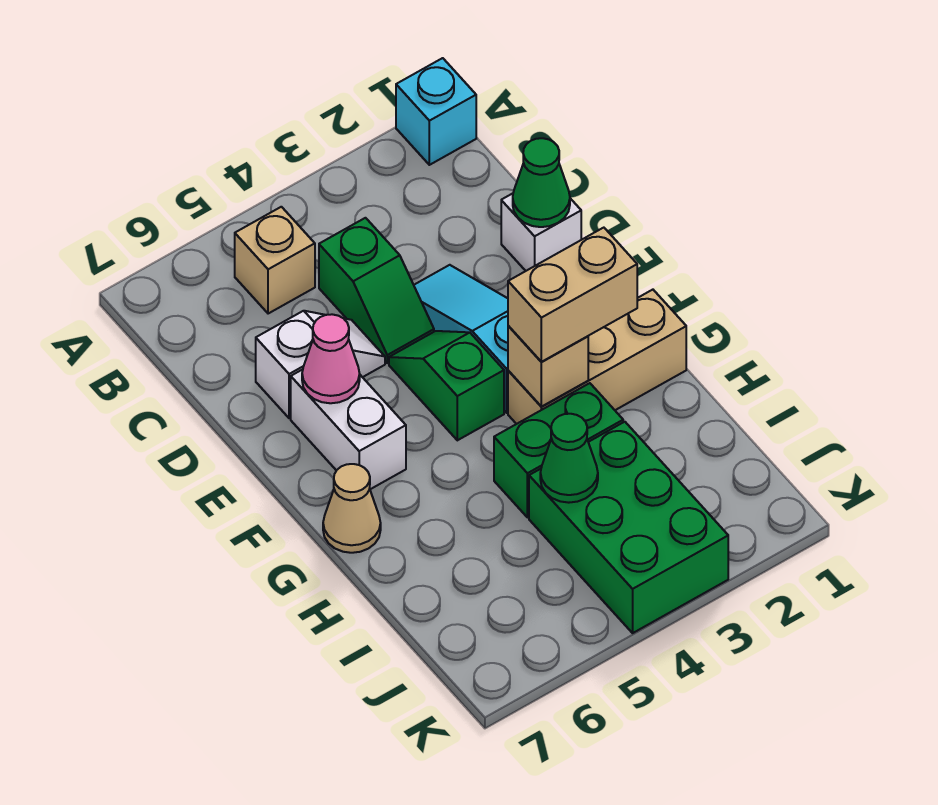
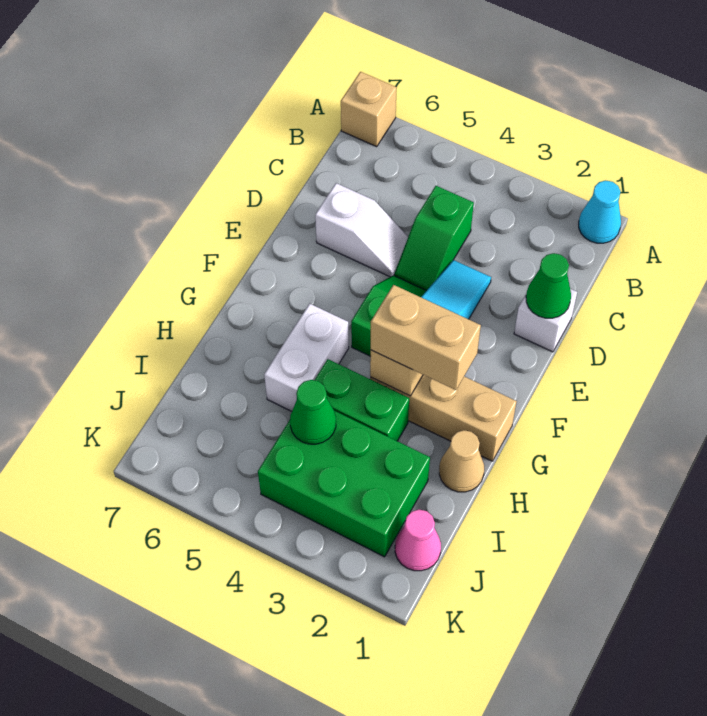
cyan brick A1 level 1 -> cyan cone A1 level 1
tan brick B5 level 1 -> tan brick A7 level 1
white brick E6:F6 level 1 -> white brick G5:H5 level 1
pink cone E6 level 2 -> pink cone J1 level 1
tan cone G7 level 1 -> tan cone H1 level 1
green brick I3:K4 level 1 -> green brick I2:J4 level 1

